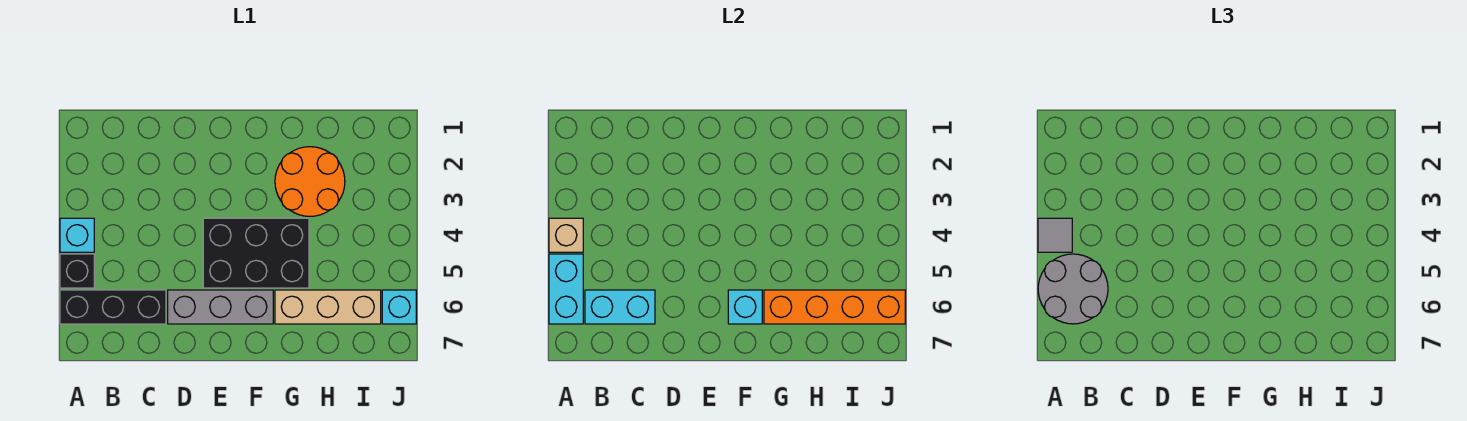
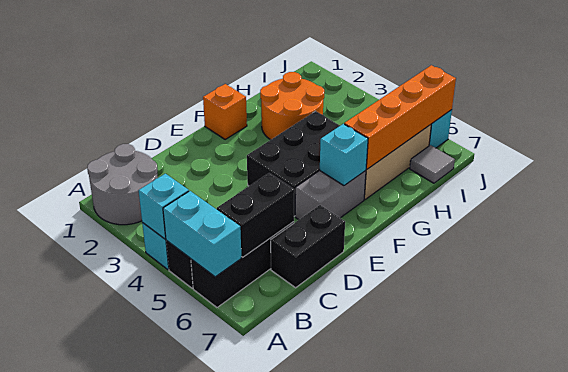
tan brick A4 level 2 -> cyan brick A4 level 2
grey tile A4 level 3 -> grey tile I7 level 1
grey round brick A5:B6 level 3 -> grey round brick A1:B2 level 1
cyan brick B6:C6 level 2 -> black brick B6:C6 level 2
none -> black brick C7:D7 level 1
grey brick D6:F6 level 1 -> grey brick E6:F6 level 1
none -> orange brick F1 level 1

